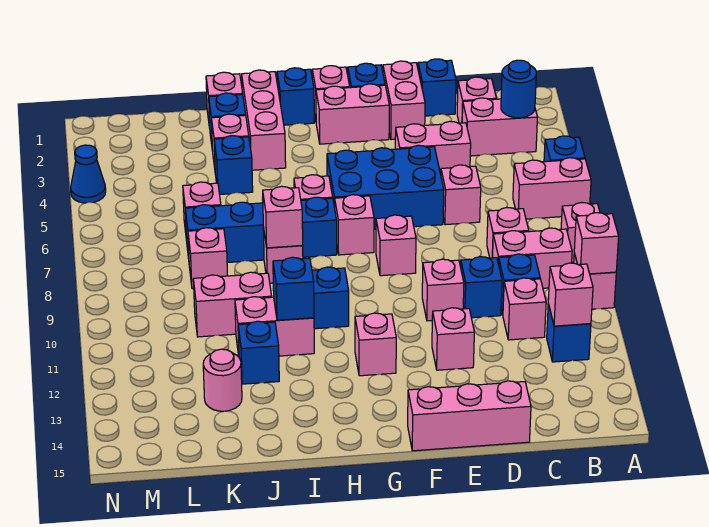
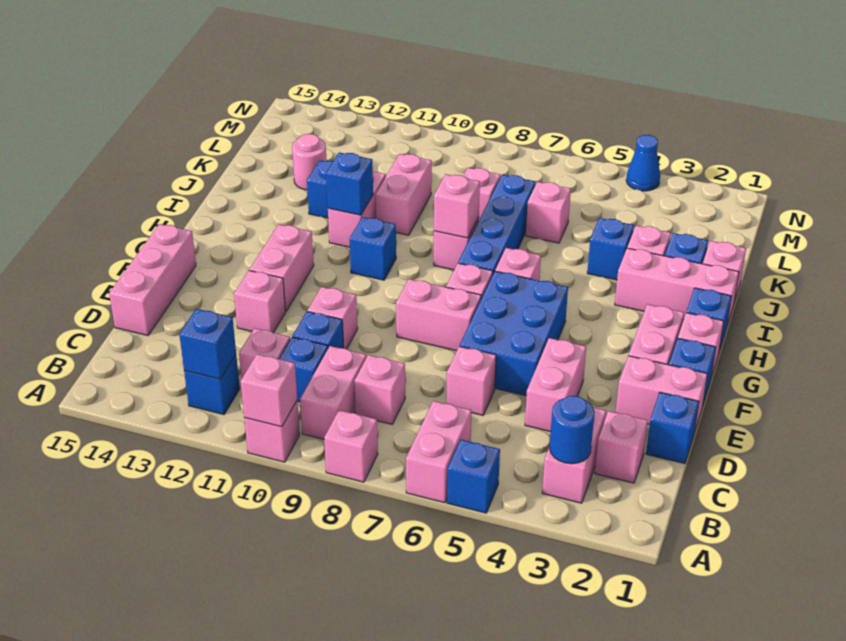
pink brick B12 level 2 -> blue brick B12 level 2
pink brick F8 level 1 -> pink brick F7:F8 level 1
pink brick G12 level 1 -> pink brick F12:G12 level 1

